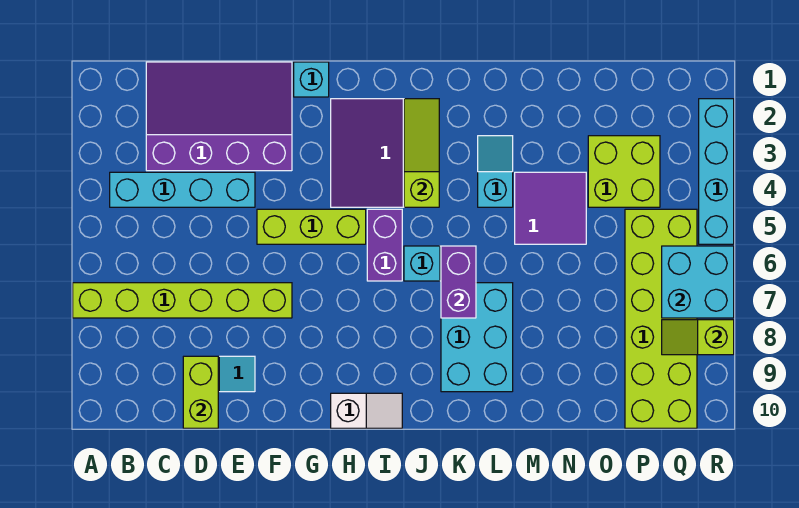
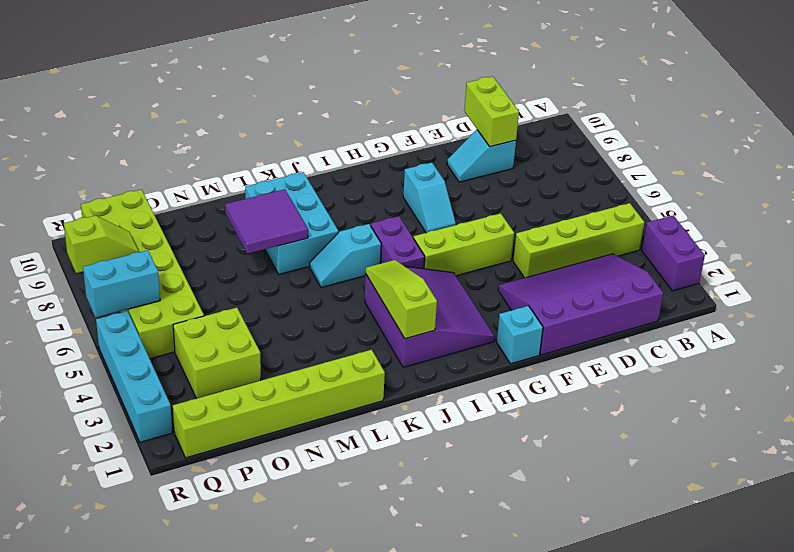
lime brick A7:F7 level 1 -> lime brick L1:Q1 level 1
cyan brick B4:E4 level 1 -> lime brick B4:E4 level 1
purple slope C1:F3 level 1 top 3 -> purple slope C1:F3 level 1 top 1
white slope H10:I10 level 1 top H -> none
lime slope J2:J4 level 2 top 4 -> lime slope J2:J4 level 2 top 2
purple brick K6:K7 level 2 -> purple brick A2:A3 level 1
cyan slope L3:L4 level 1 top 4 -> cyan slope G7:G8 level 1 top 8
purple tile M4:N5 level 1 -> purple tile L7:M8 level 2
cyan brick Q6:R7 level 2 -> cyan brick Q6:R6 level 2

